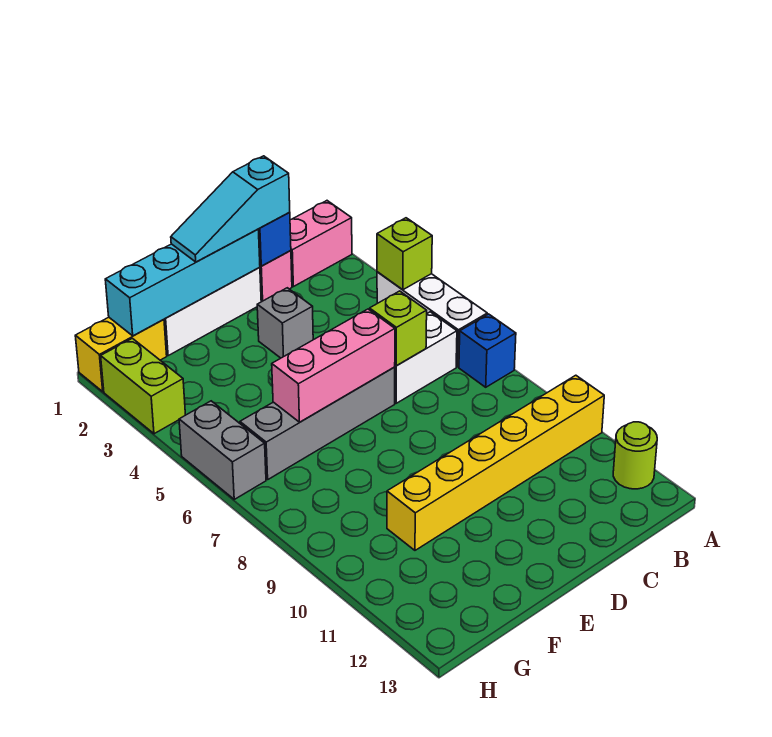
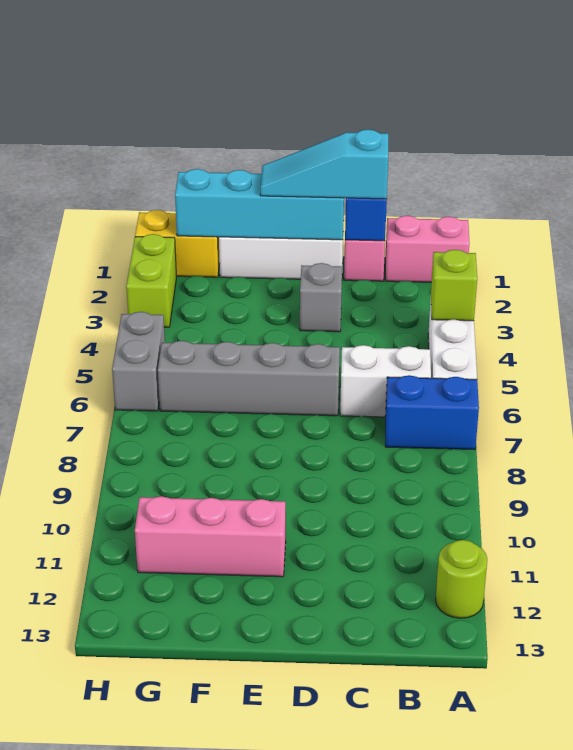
blue brick A7 level 1 -> blue brick A7:B7 level 1
yellow brick A10:F10 level 1 -> none
lime brick C6 level 2 -> none
pink brick D6:F6 level 2 -> pink brick E11:G11 level 1

